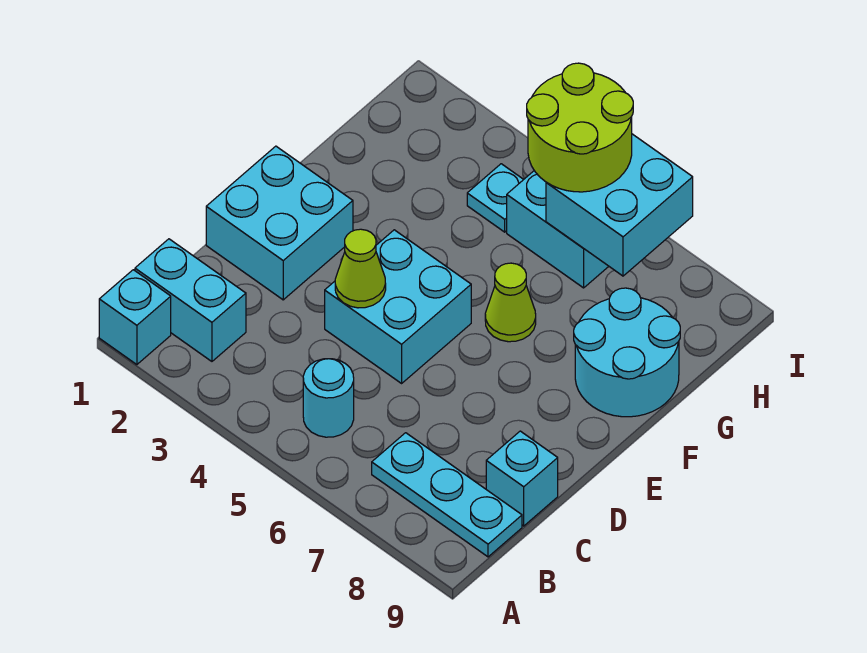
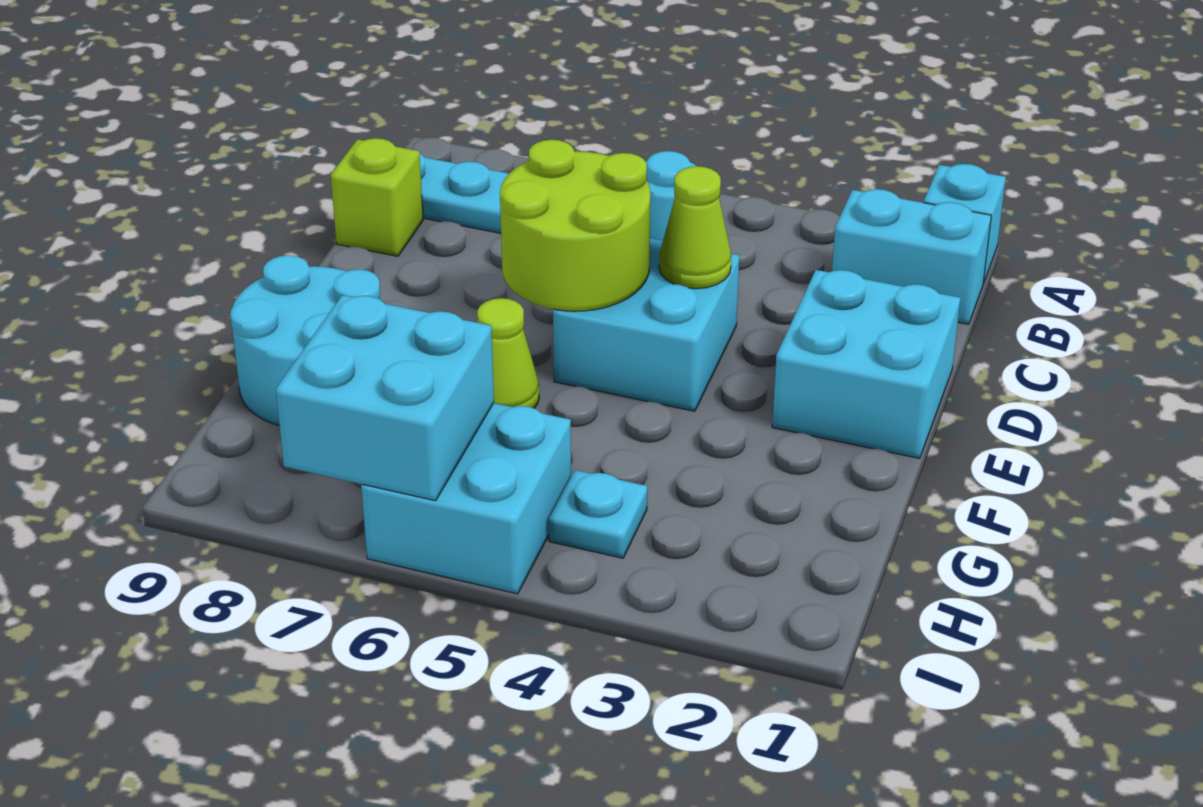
cyan brick C9 level 1 -> lime brick C9 level 1
lime round brick H5:I6 level 3 -> lime round brick D5:E6 level 2

